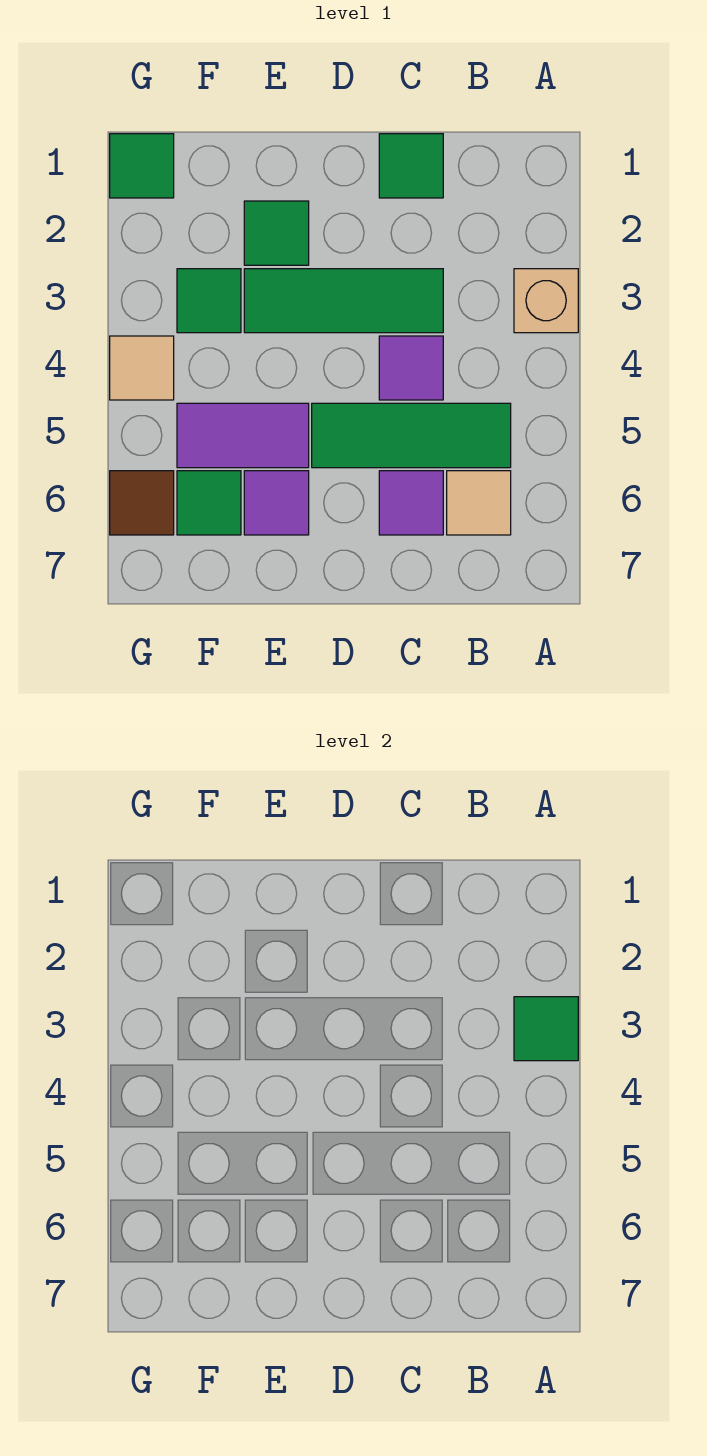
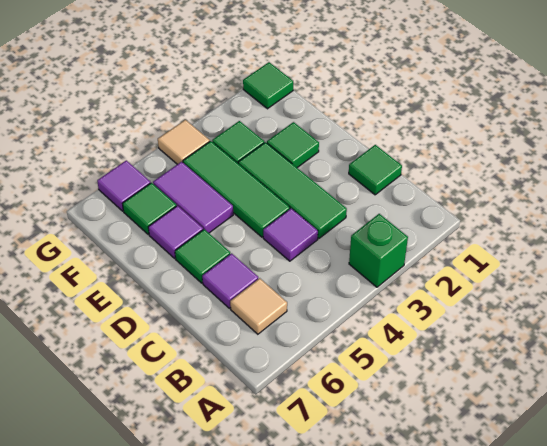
tan brick A3 level 1 -> green brick A3 level 1
green tile A3 level 2 -> green tile D6 level 1
green tile B5:D5 level 1 -> green tile D4:F4 level 1
brown tile G6 level 1 -> purple tile G6 level 1

